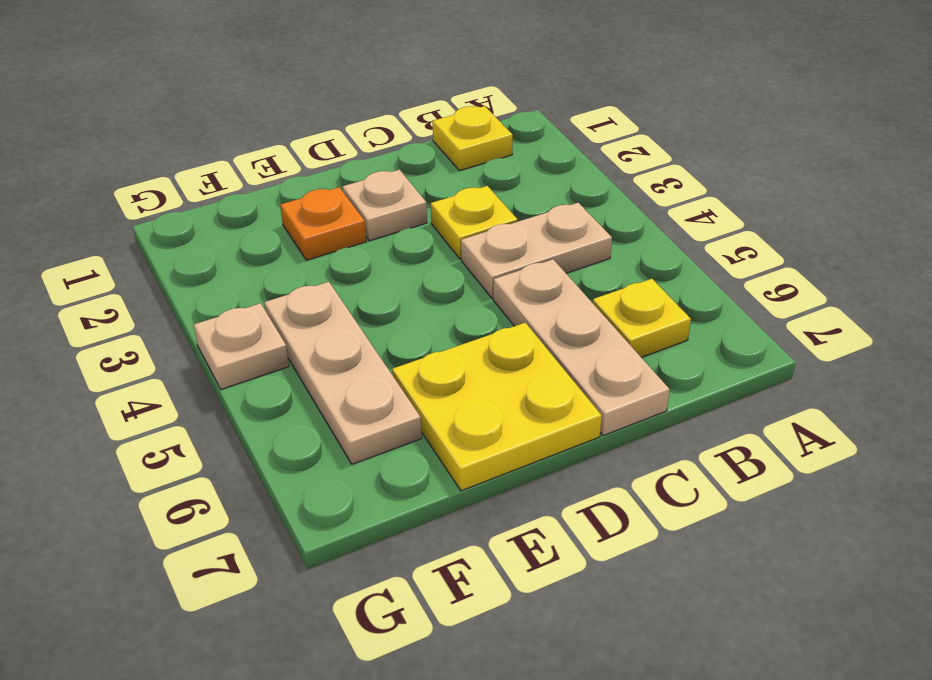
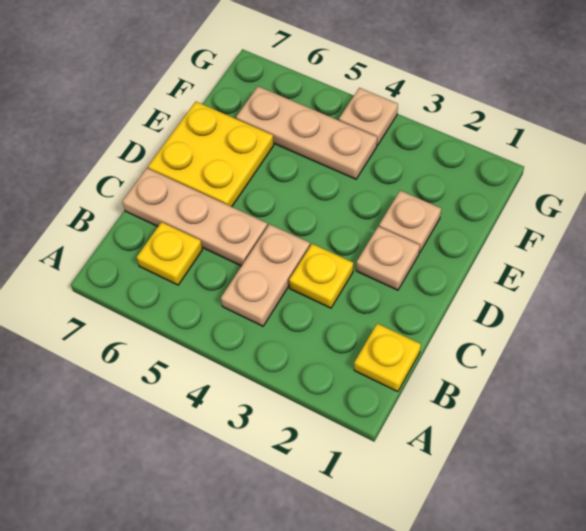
orange plate E2 level 1 -> tan plate E2 level 1

